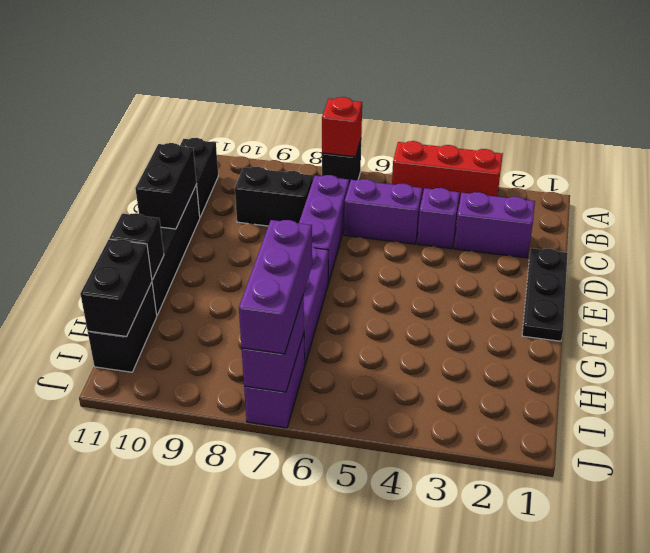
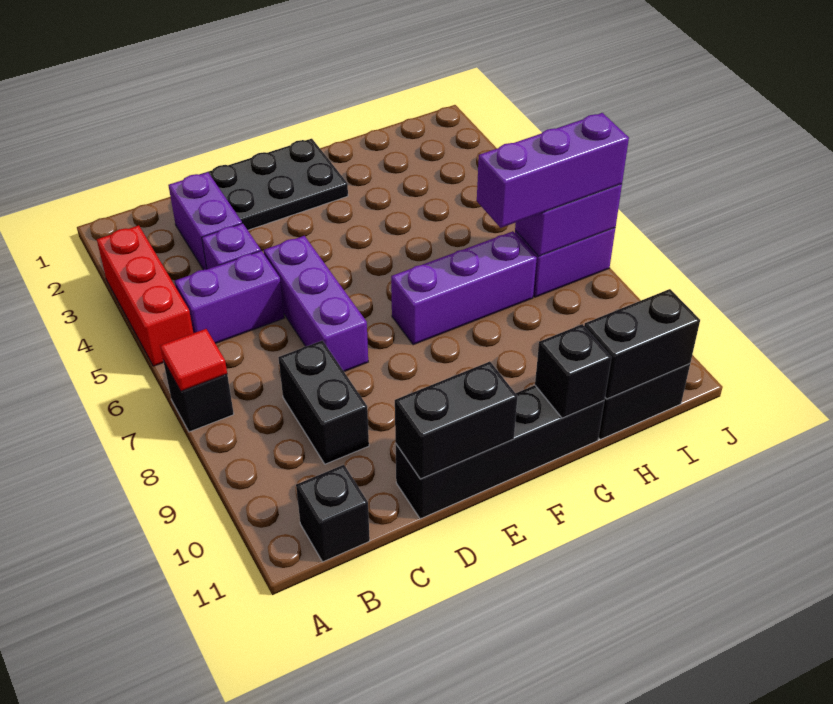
red brick A7 level 2 -> red tile A7 level 2
black brick B11:C11 level 1 -> black brick B11 level 1
purple brick C5:C6 level 1 -> purple brick B5:C5 level 1
purple brick C7:E7 level 1 -> purple brick D5:D7 level 1
black plate D1:F1 level 1 -> black plate D1:F2 level 1

